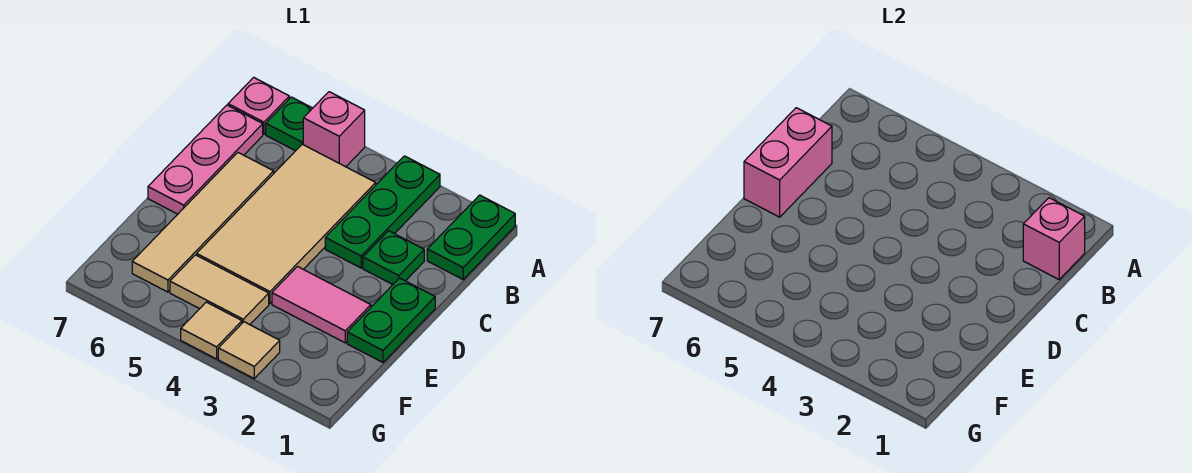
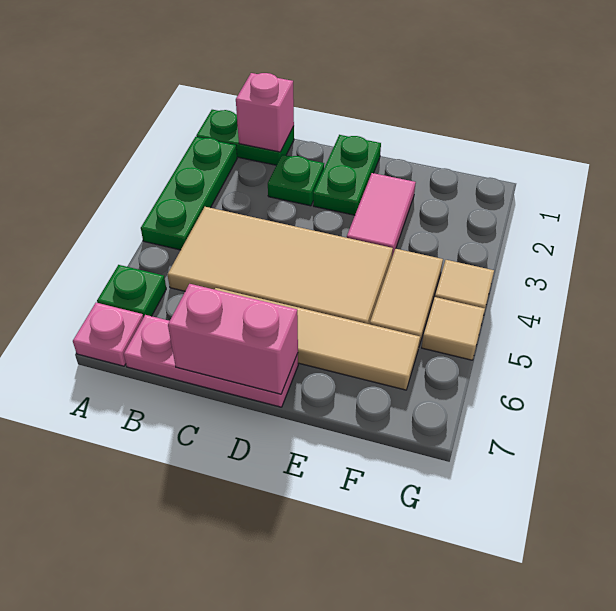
green plate A3:C3 level 1 -> green plate A2:A4 level 1
pink brick A5 level 1 -> none
green plate D1:E1 level 1 -> green plate D1:D2 level 1
tan tile G3 level 1 -> tan tile G5 level 1

